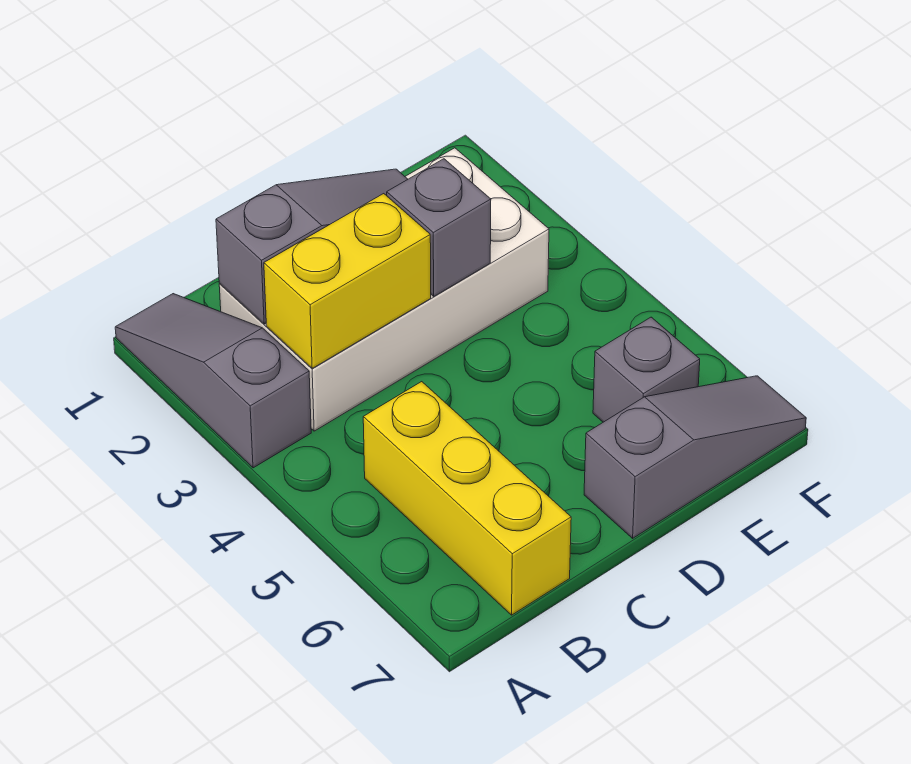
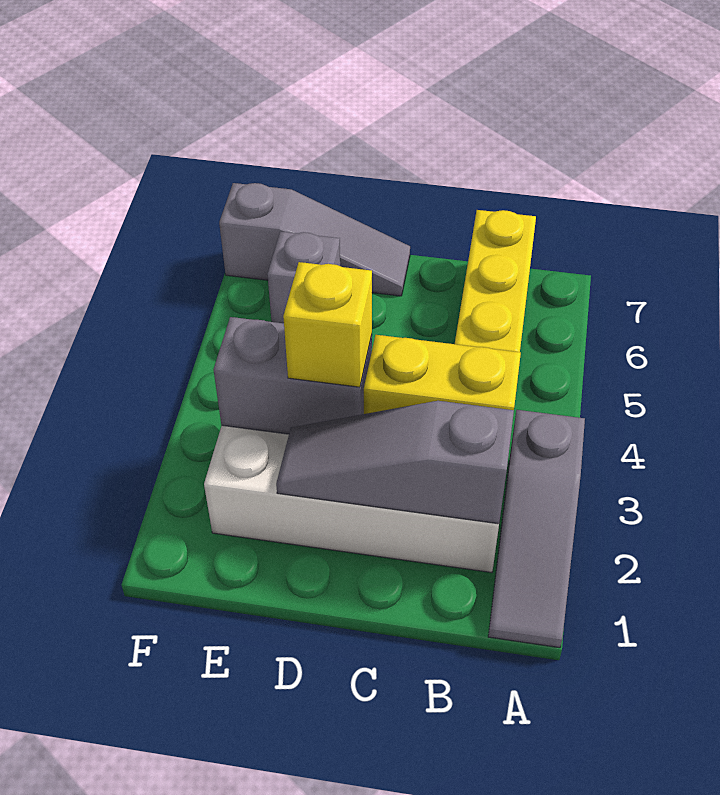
grey brick D3 level 2 -> grey brick D3:E3 level 2
none -> yellow brick D3 level 3
grey slope D7:F7 level 1 top D -> grey slope D7:F7 level 1 top F

